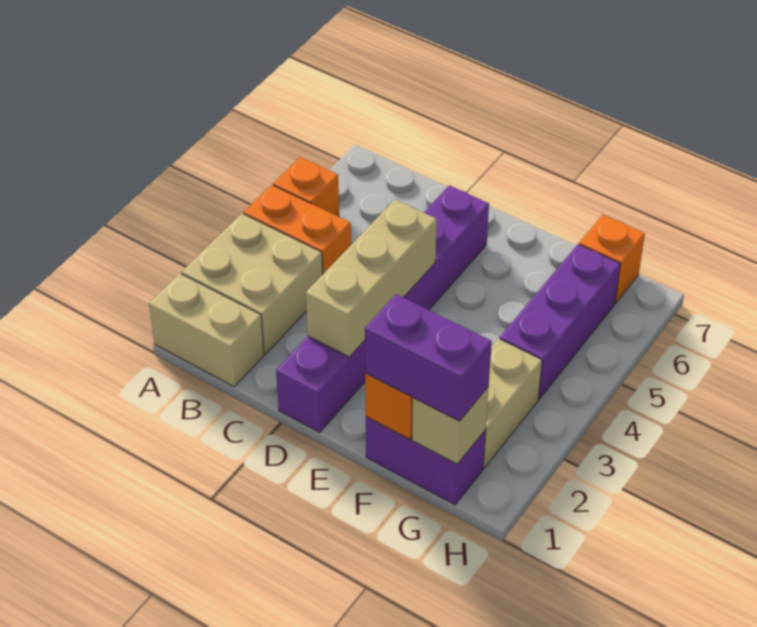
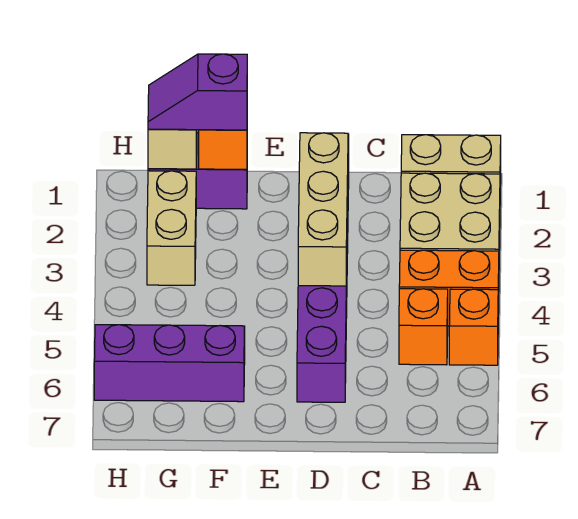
purple brick F1:G1 level 3 -> purple slope F1:G1 level 3 top F
purple brick G4:G6 level 1 -> purple brick F6:H6 level 1
orange brick G7 level 1 -> orange brick B5 level 1

